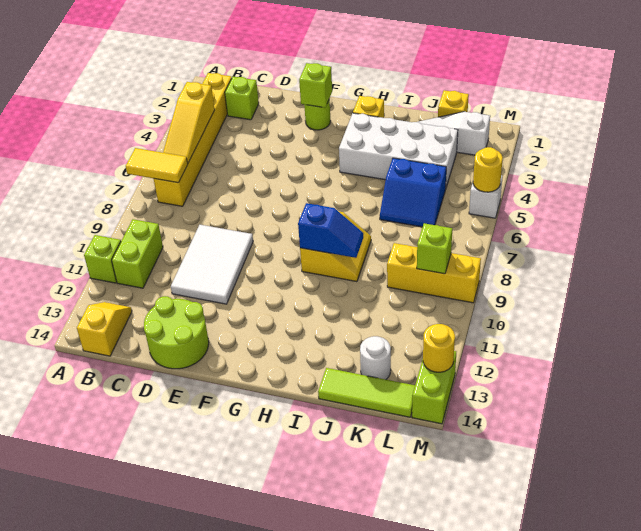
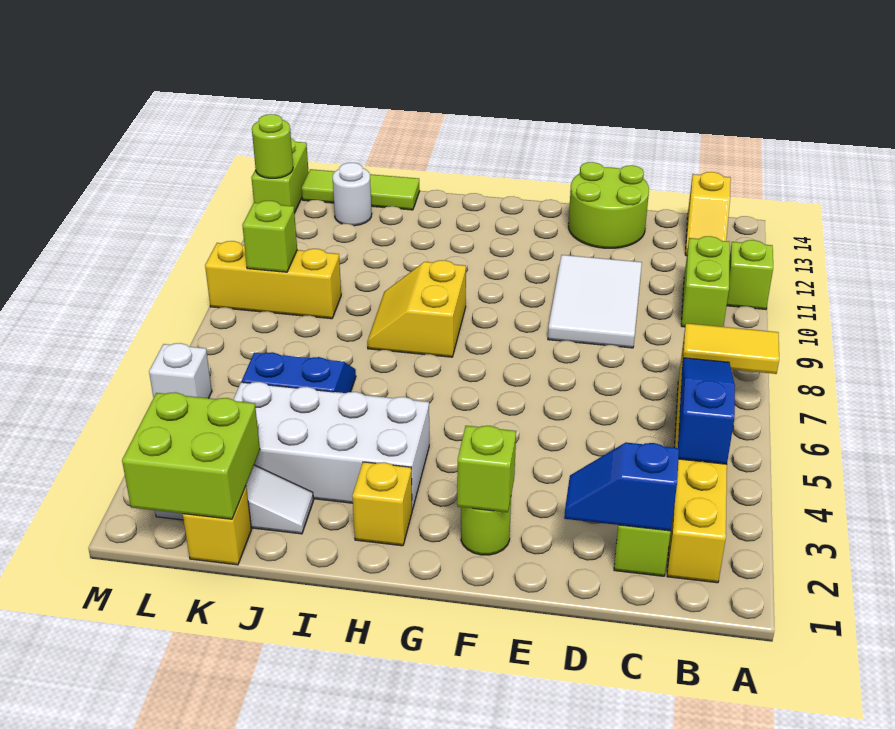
yellow slope B4:B6 level 2 top 4 -> blue slope B4:B6 level 2 top 4
blue slope H9:I9 level 2 top H -> blue slope C2:D2 level 2 top C
none -> lime brick K1:L2 level 2
yellow round brick M5 level 2 -> none
yellow round brick M13 level 2 -> lime round brick M13 level 2

